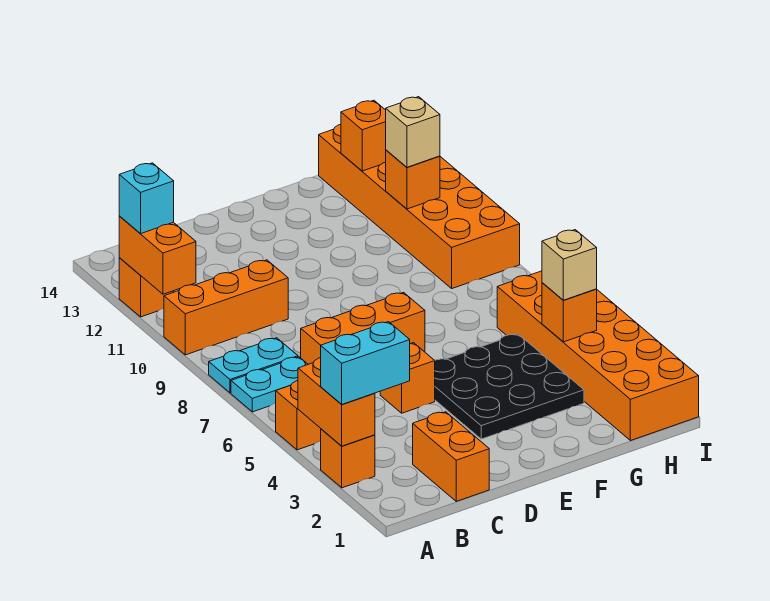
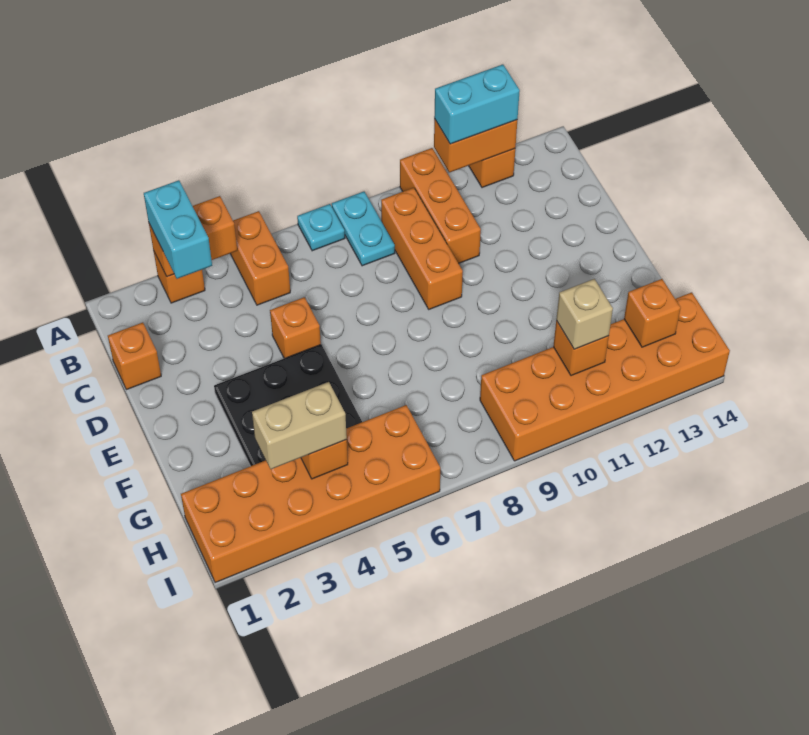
cyan plate A7:B7 level 1 -> cyan plate A7 level 1
cyan brick A12 level 3 -> cyan brick A11:A12 level 3
orange brick C1:C2 level 1 -> orange brick C1 level 1
orange brick C7:E7 level 1 -> orange brick B9:D9 level 1
tan brick H4 level 3 -> tan brick H3:H4 level 3

